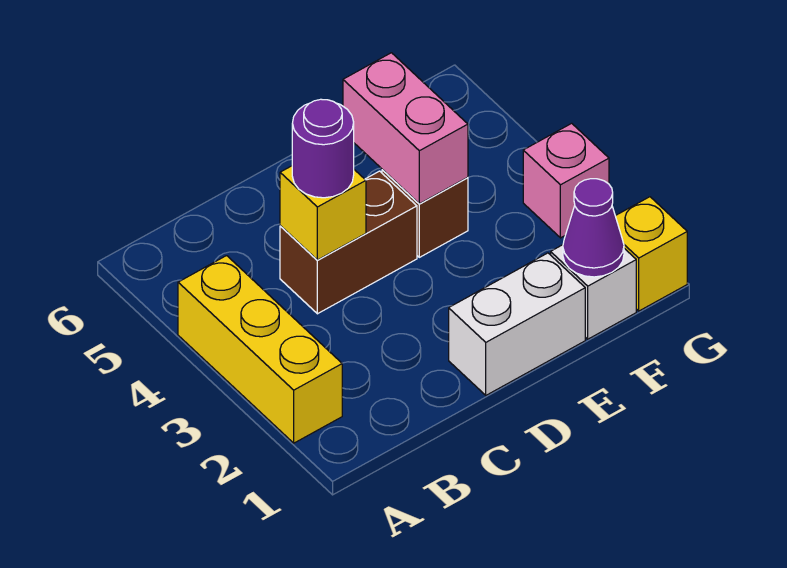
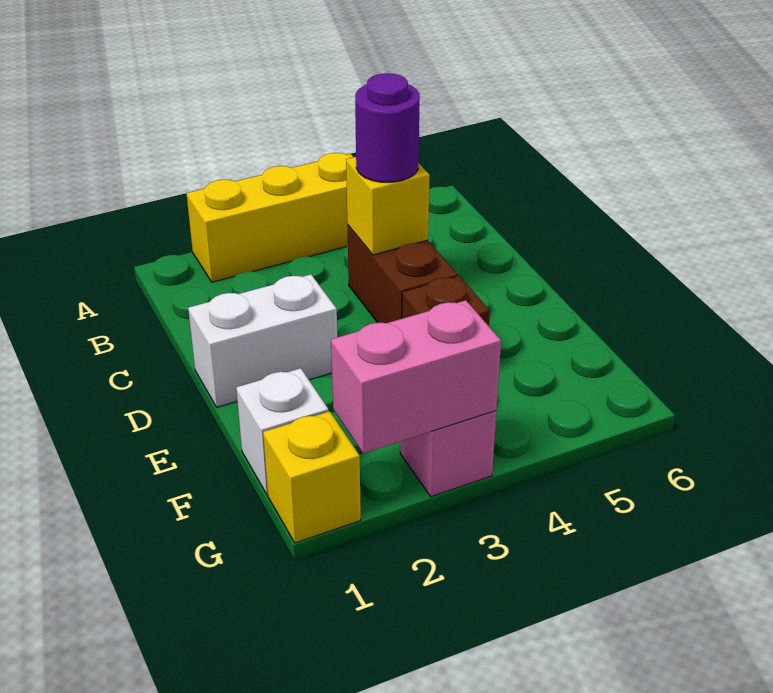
white brick D1:E1 level 1 -> white brick D1:D2 level 1
pink brick E4:E5 level 2 -> pink brick G2:G3 level 2
purple cone F1 level 2 -> none

